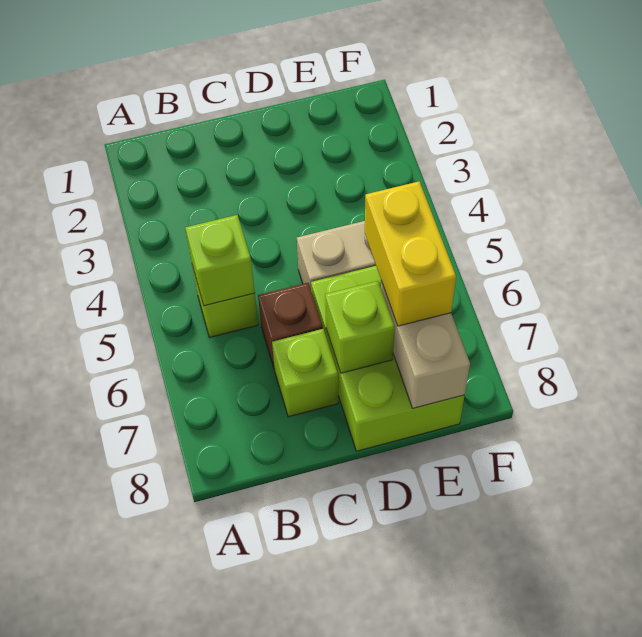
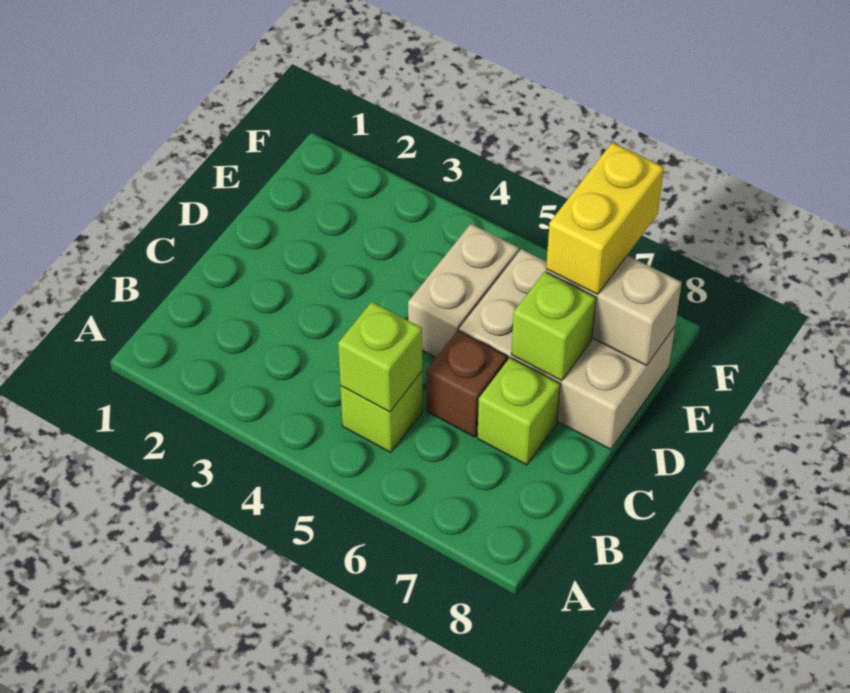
lime brick D6:E8 level 1 -> tan brick D6:E8 level 1
yellow brick E6:E7 level 3 -> yellow brick E7:F7 level 3

